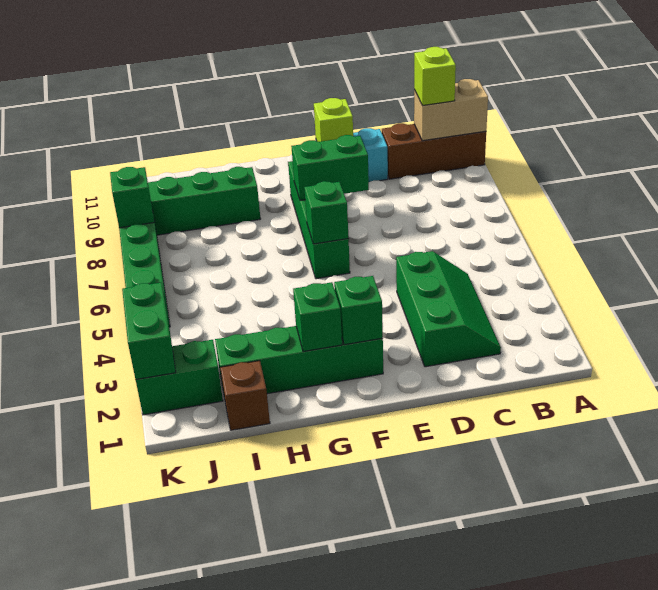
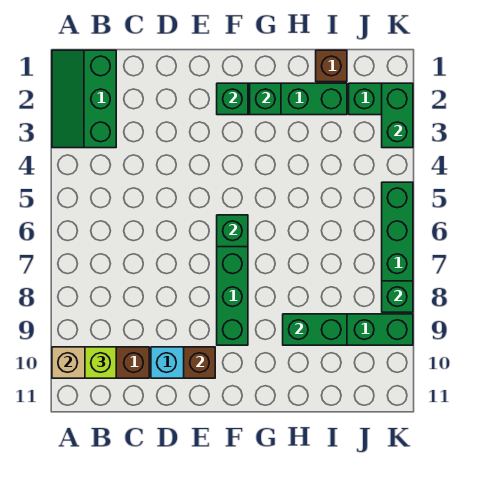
green slope C2:D4 level 1 top D -> green slope A1:B3 level 1 top B
green brick E8:F8 level 2 -> green brick H9:I9 level 2
lime brick E10 level 2 -> brown brick E10 level 2

